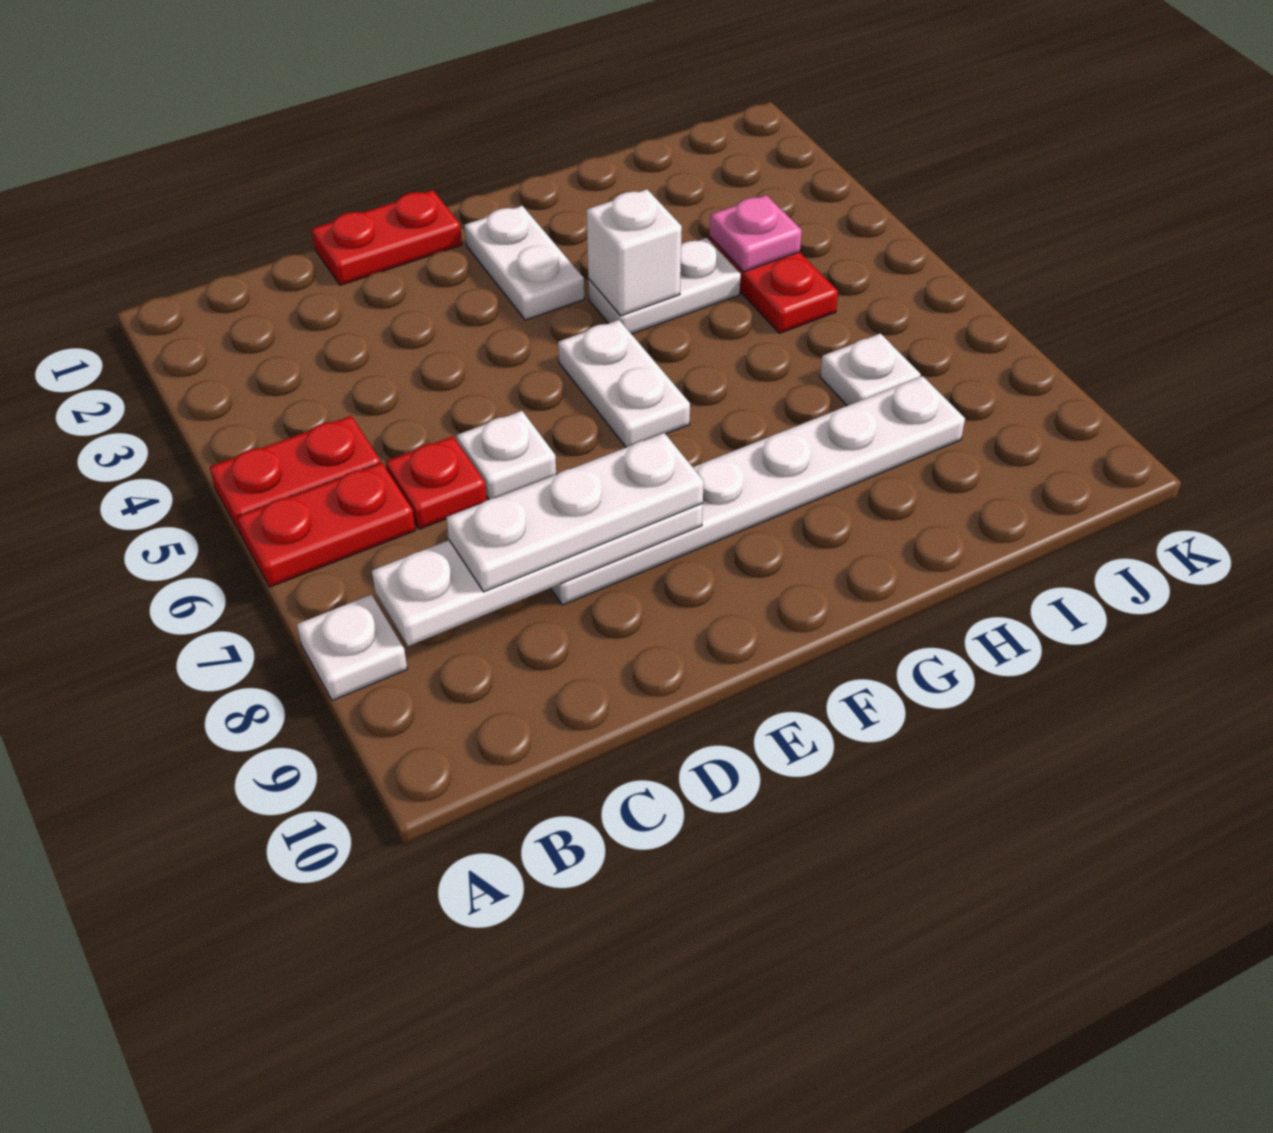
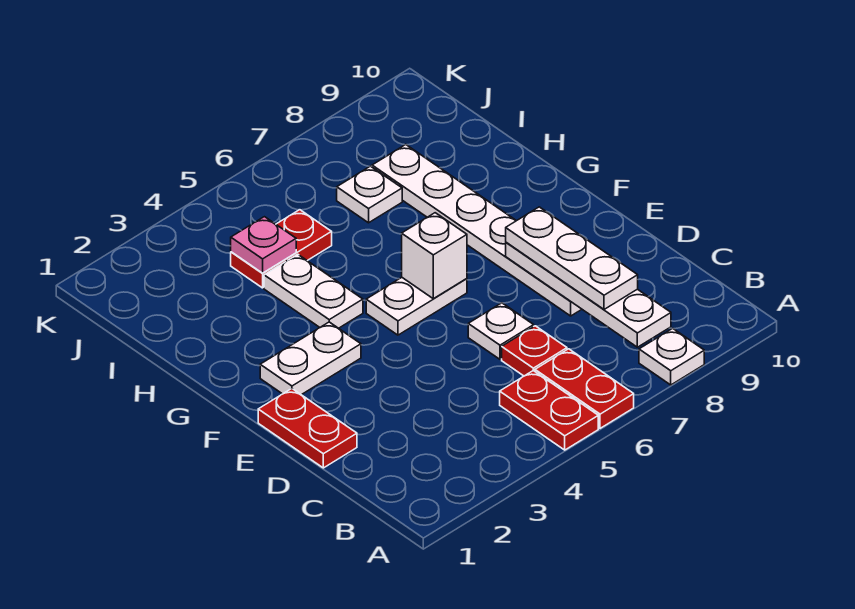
white brick G4 level 2 -> white brick F6 level 2

